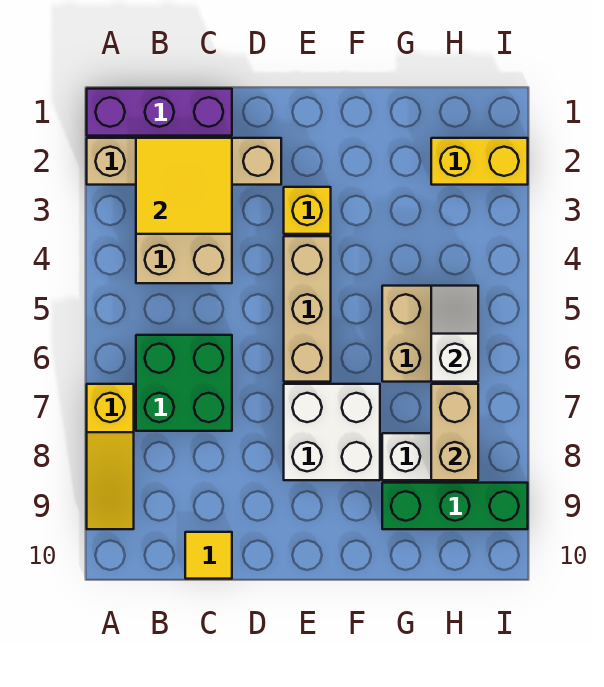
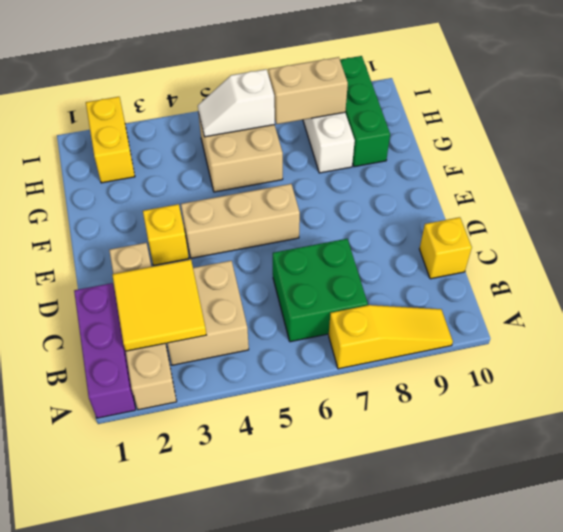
yellow tile C10 level 1 -> yellow brick C10 level 1
white brick E7:F8 level 1 -> none

